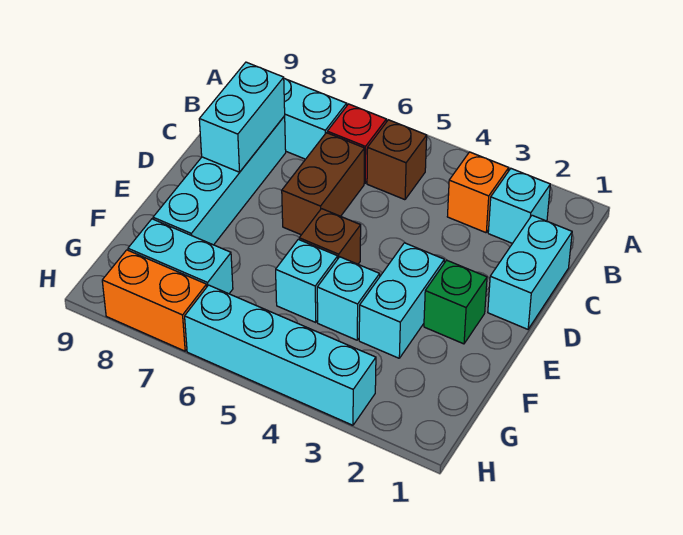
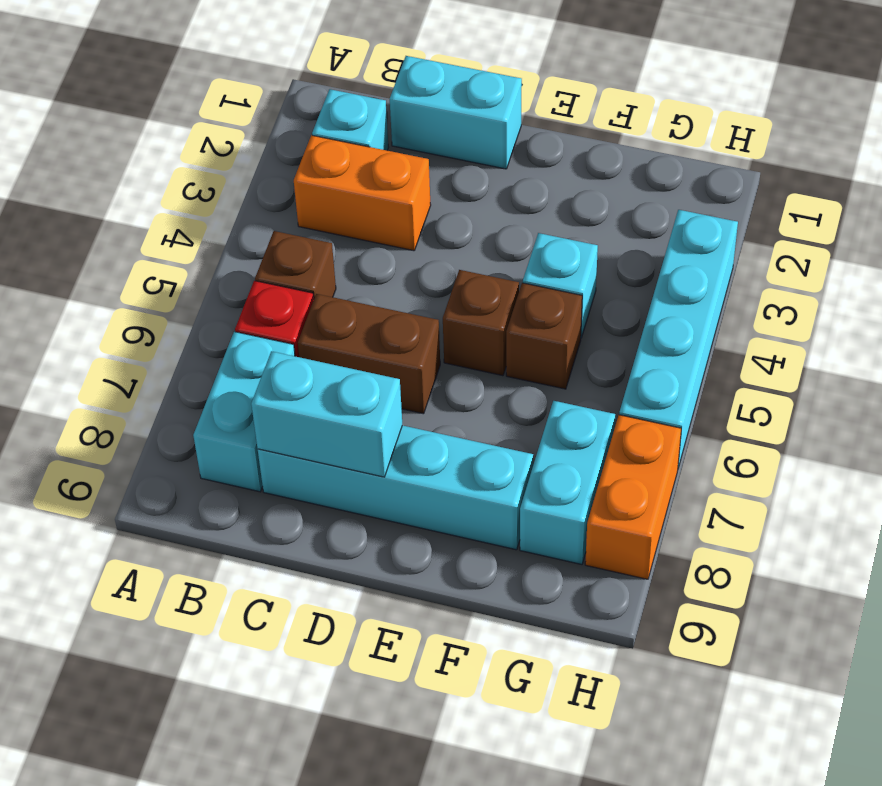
orange brick B3 level 1 -> orange brick B3:C3 level 1
green brick E2 level 1 -> none
cyan brick E3:F3 level 1 -> none
cyan brick F5 level 1 -> brown brick F5 level 1

